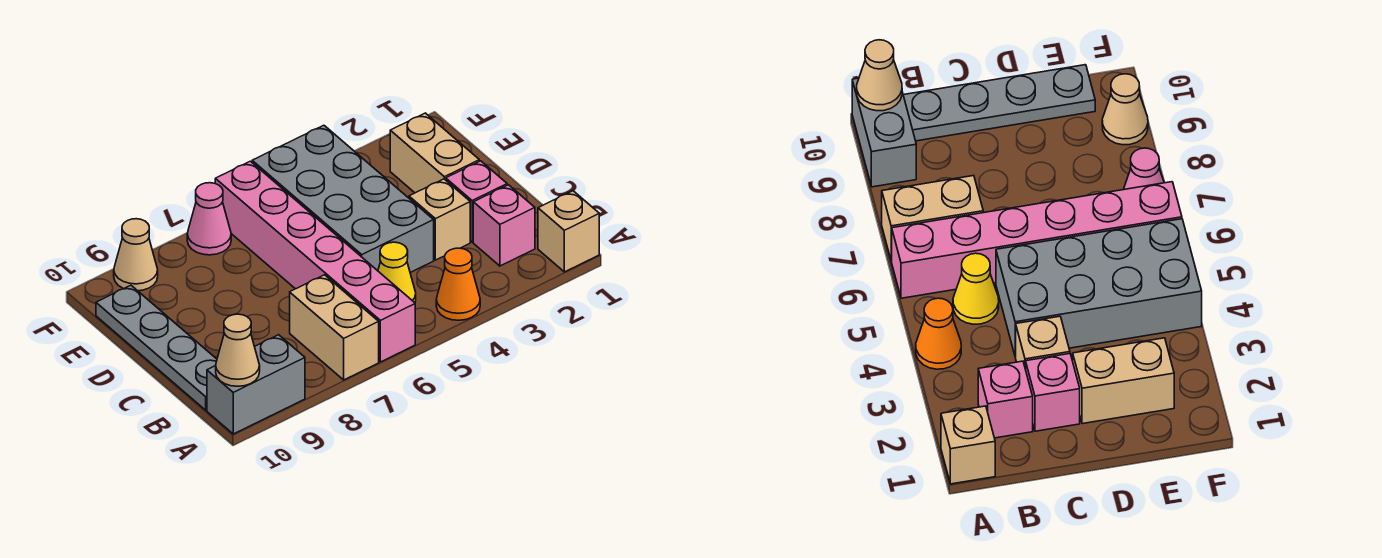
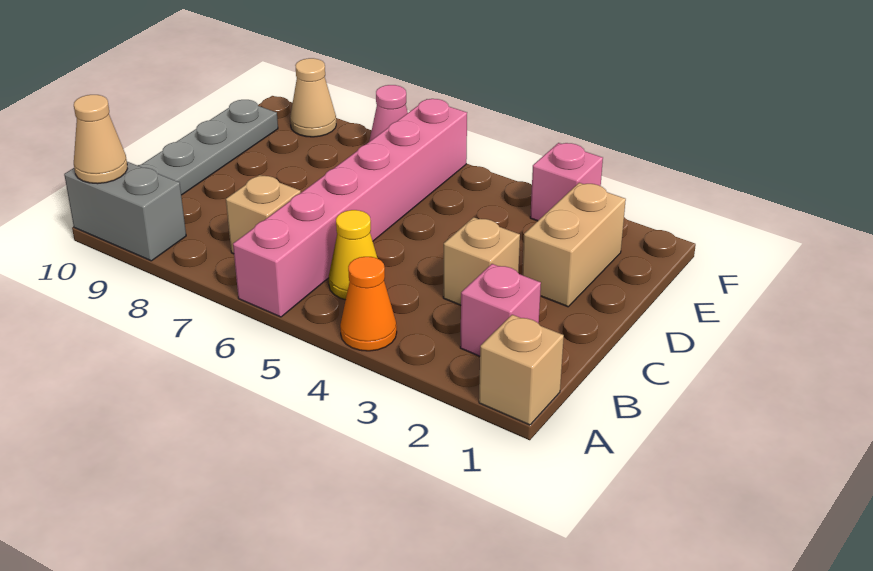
tan brick A7:B7 level 1 -> tan brick B7 level 1
pink brick C2 level 1 -> pink brick F3 level 1
grey brick C4:F5 level 1 -> none

